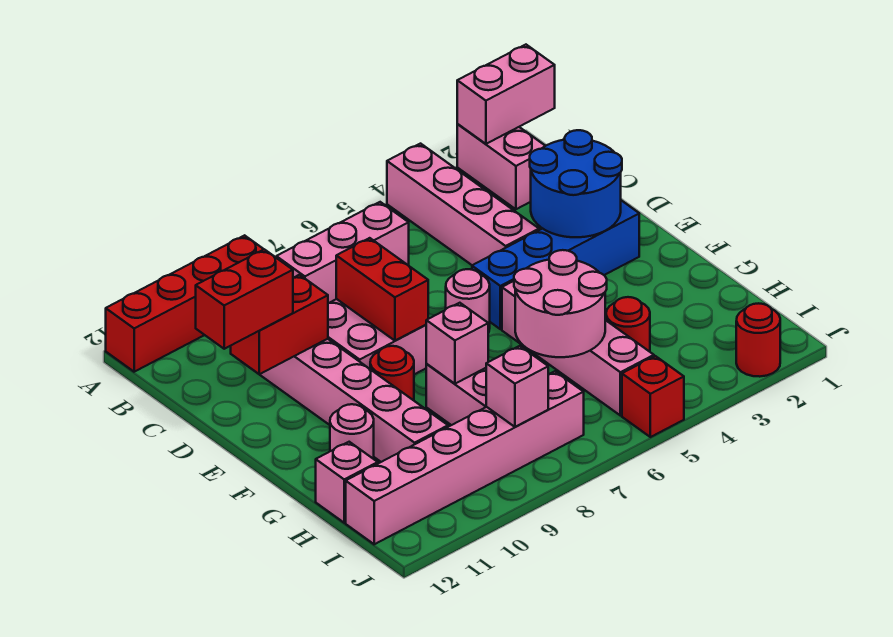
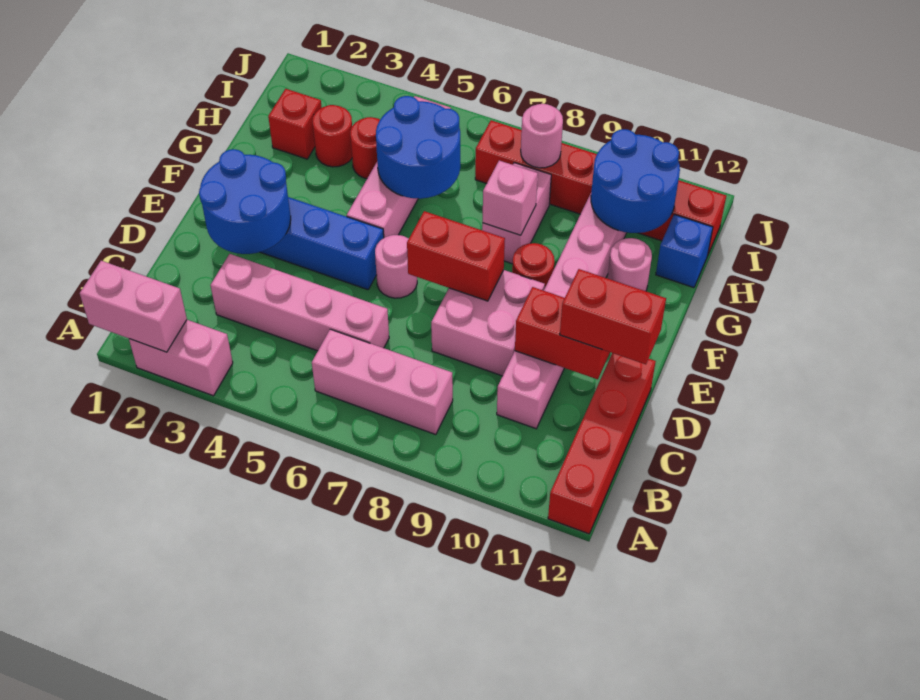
pink brick A2:B2 level 1 -> pink brick A2:A3 level 1
pink brick A4:D4 level 1 -> pink brick C3:C6 level 1
red brick A9:A12 level 1 -> red brick A12:D12 level 1
red brick D8:E8 level 2 -> red brick E7:E8 level 2
pink round brick G5:H6 level 2 -> blue round brick G5:H6 level 2
none -> blue round brick H10:I11 level 2
pink brick H12 level 1 -> blue brick H12 level 1
pink brick I7:I12 level 1 -> red brick I7:I12 level 1
pink brick I8 level 2 -> pink round brick I8 level 2
red round brick J2 level 1 -> red round brick H3 level 1
red brick J5 level 1 -> red brick H2 level 1

